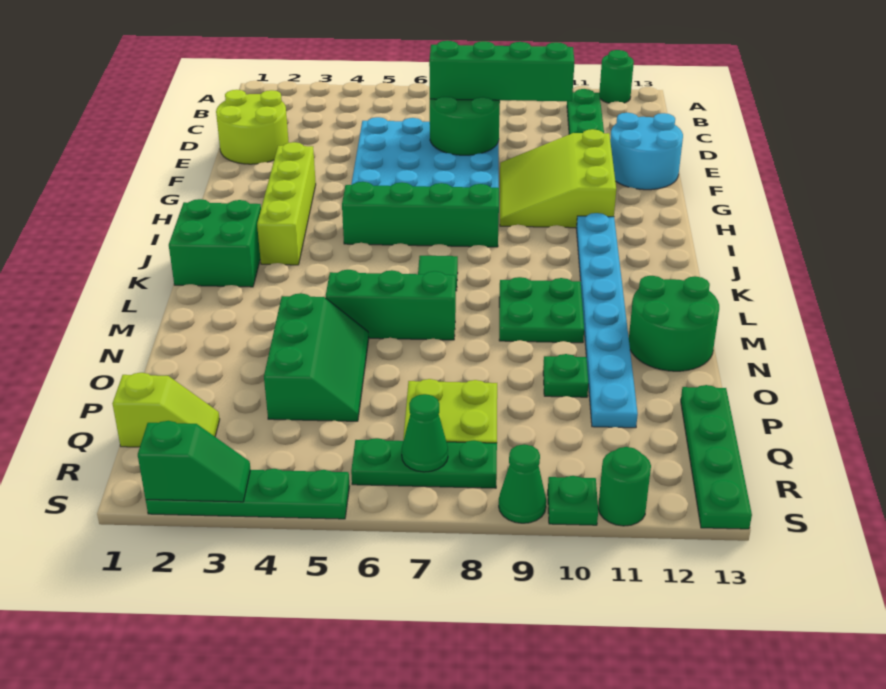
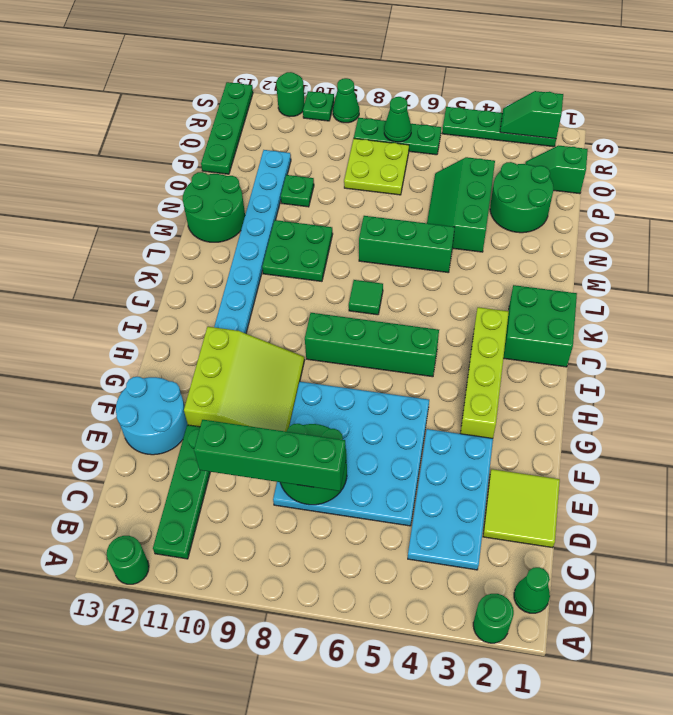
none -> green round brick A2 level 1
none -> green cone B1 level 1
none -> cyan plate C3:F4 level 1
lime round brick D1:E2 level 1 -> lime tile D1:E2 level 1
none -> green round brick O2:P3 level 1
lime slope Q1:Q2 level 1 top 1 -> green slope Q1:Q2 level 1 top 1

